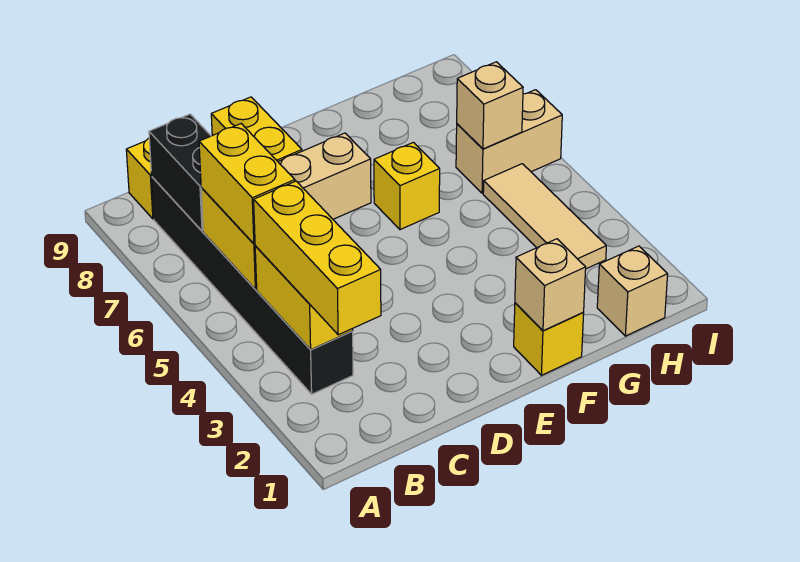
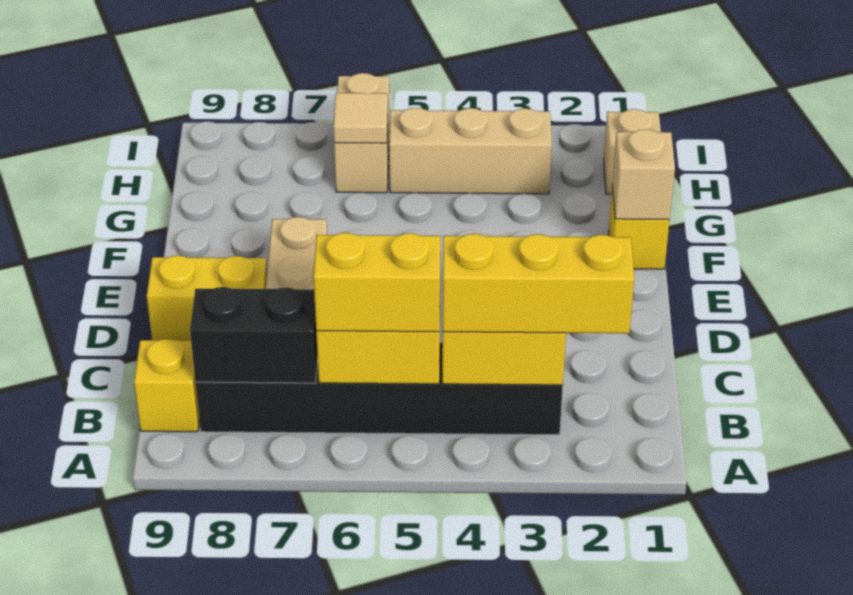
yellow brick F6 level 1 -> none
tan tile H3:H5 level 1 -> tan brick H3:H5 level 1
tan brick H6 level 2 -> tan tile H6 level 2

